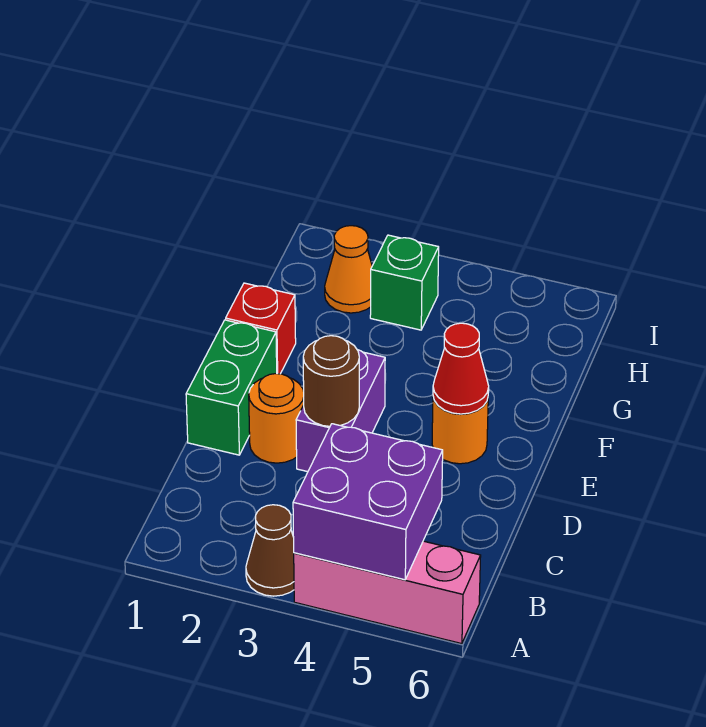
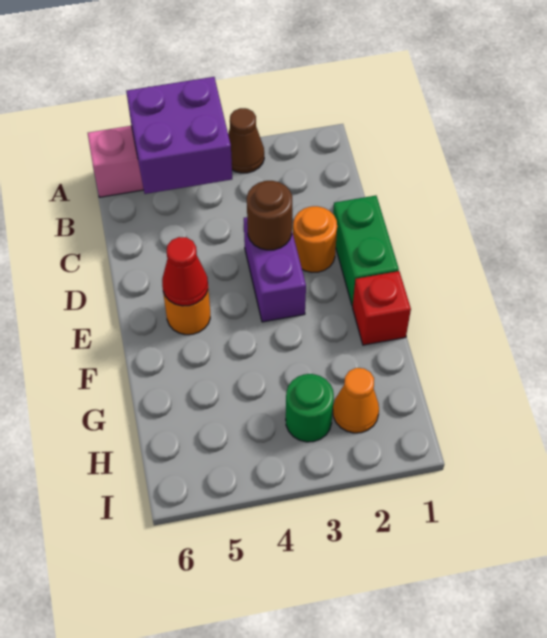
green brick H3 level 1 -> green round brick H3 level 1

